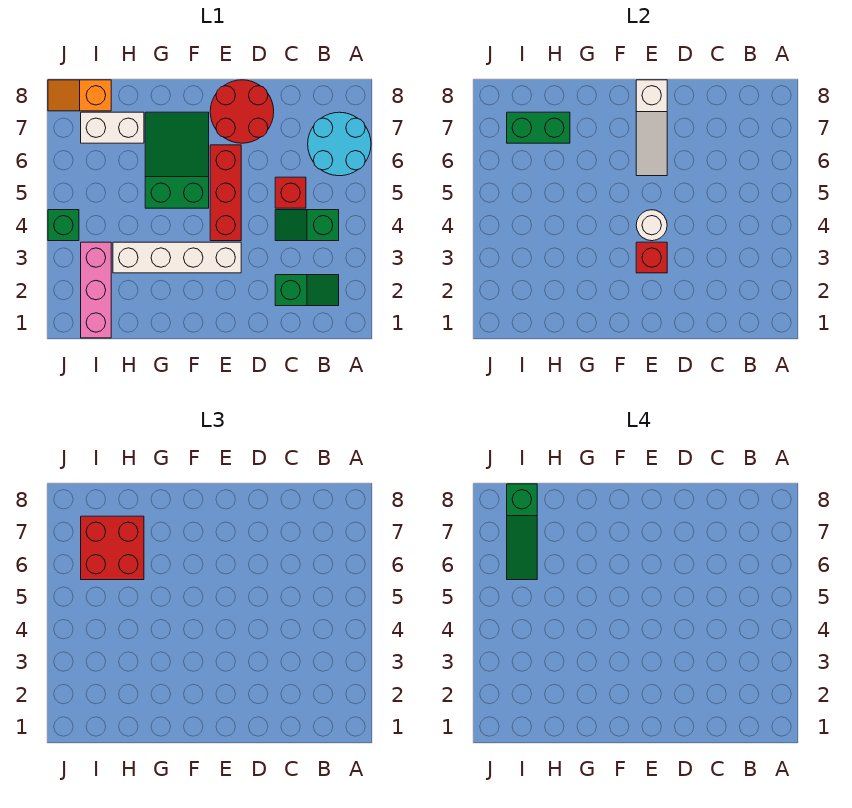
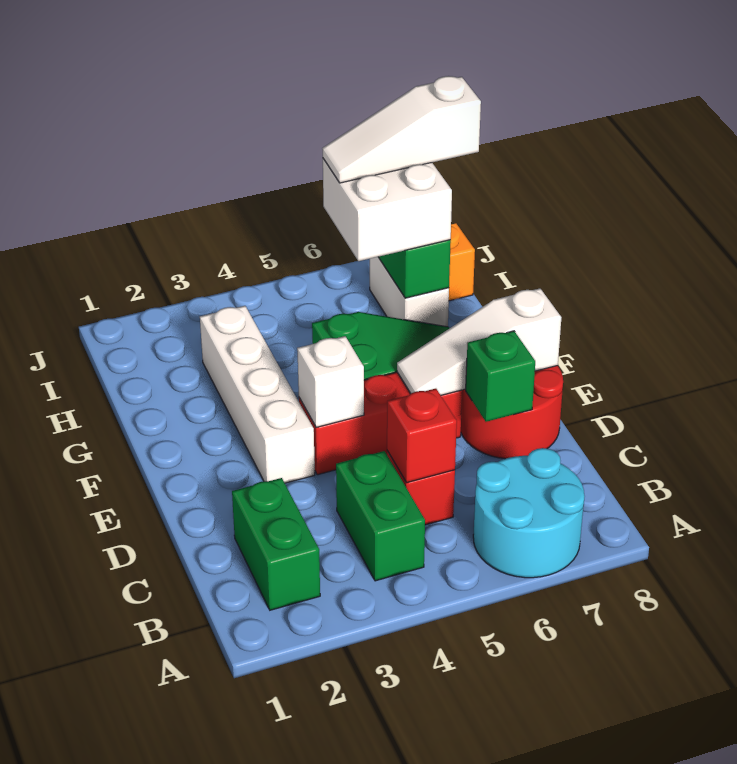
green slope B2:C2 level 1 top C -> green brick B2:C2 level 1
green slope B4:C4 level 1 top B -> green brick B4:C4 level 1
red brick E3 level 2 -> red brick C5 level 2
white round brick E4 level 2 -> white brick E4 level 2
red brick H6:I7 level 3 -> white brick H6:I7 level 3
pink brick I1:I3 level 1 -> none
green slope I6:I8 level 4 top 8 -> white slope I6:I8 level 4 top 8
green brick J4 level 1 -> green brick D7 level 2

